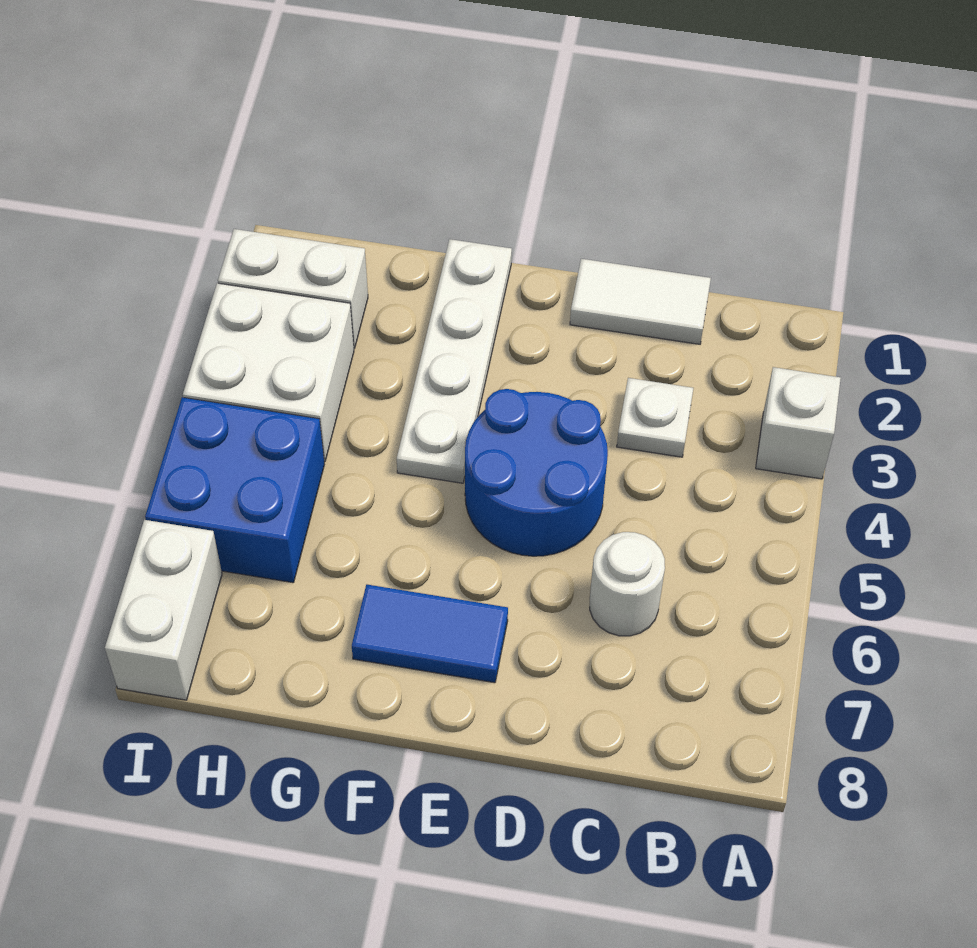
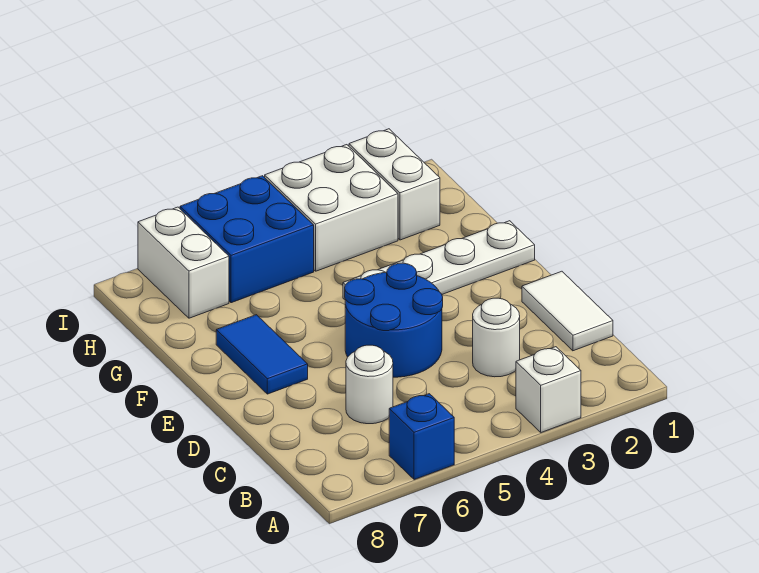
none -> blue brick A6 level 1
white plate C3 level 1 -> white round brick C3 level 1
white brick I7:I8 level 1 -> white brick H7:I7 level 1

